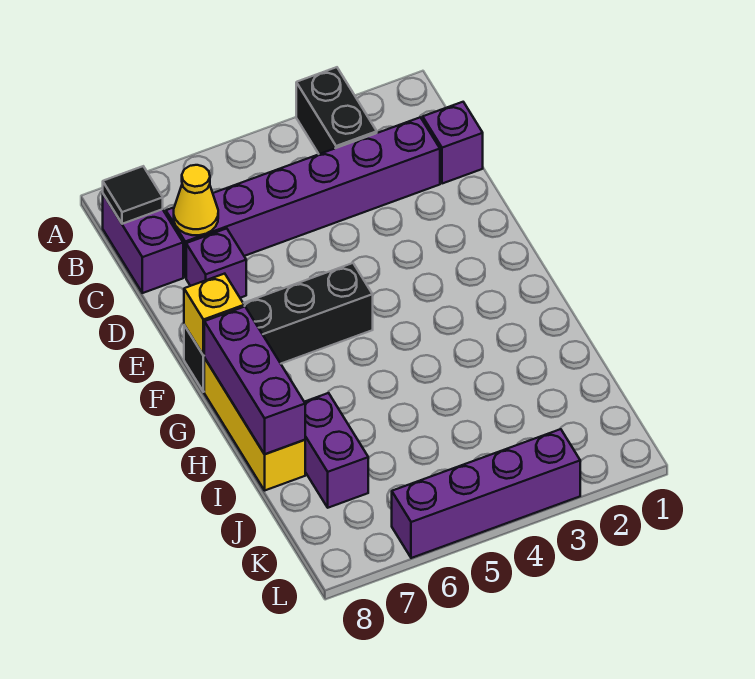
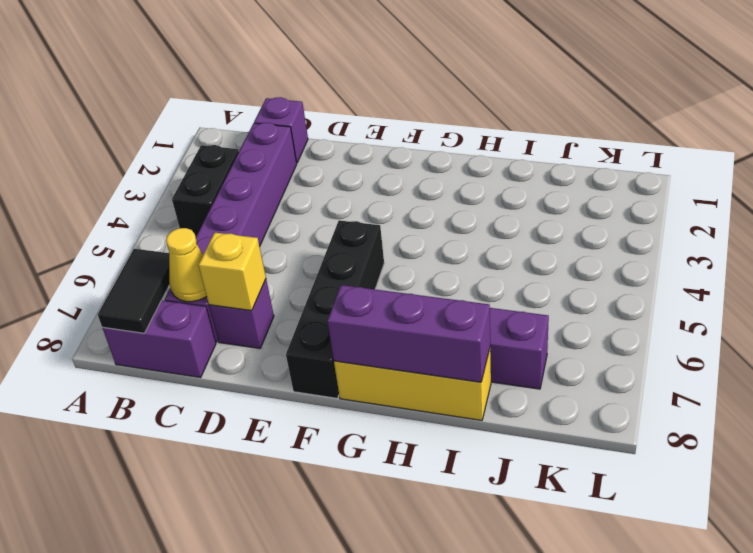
black brick A3:B3 level 1 -> black brick B3:B4 level 1
black tile B8 level 2 -> black tile B7:B8 level 2
yellow brick F8 level 2 -> yellow brick D7 level 2
purple brick L3:L6 level 1 -> none

